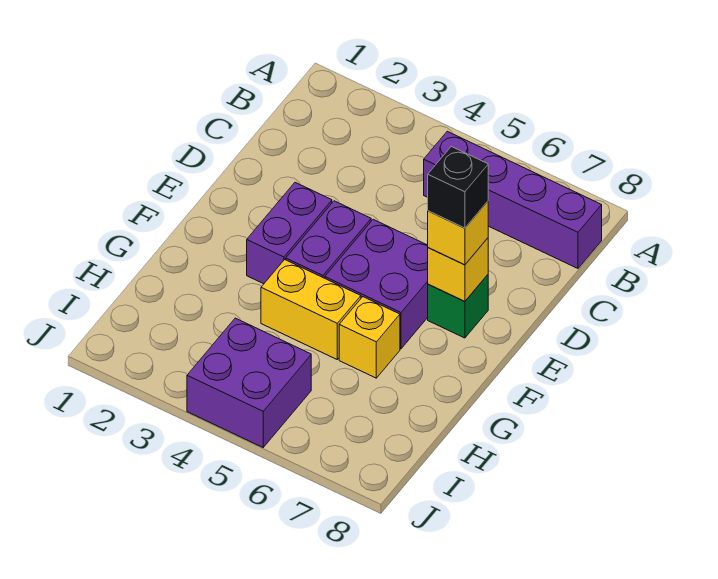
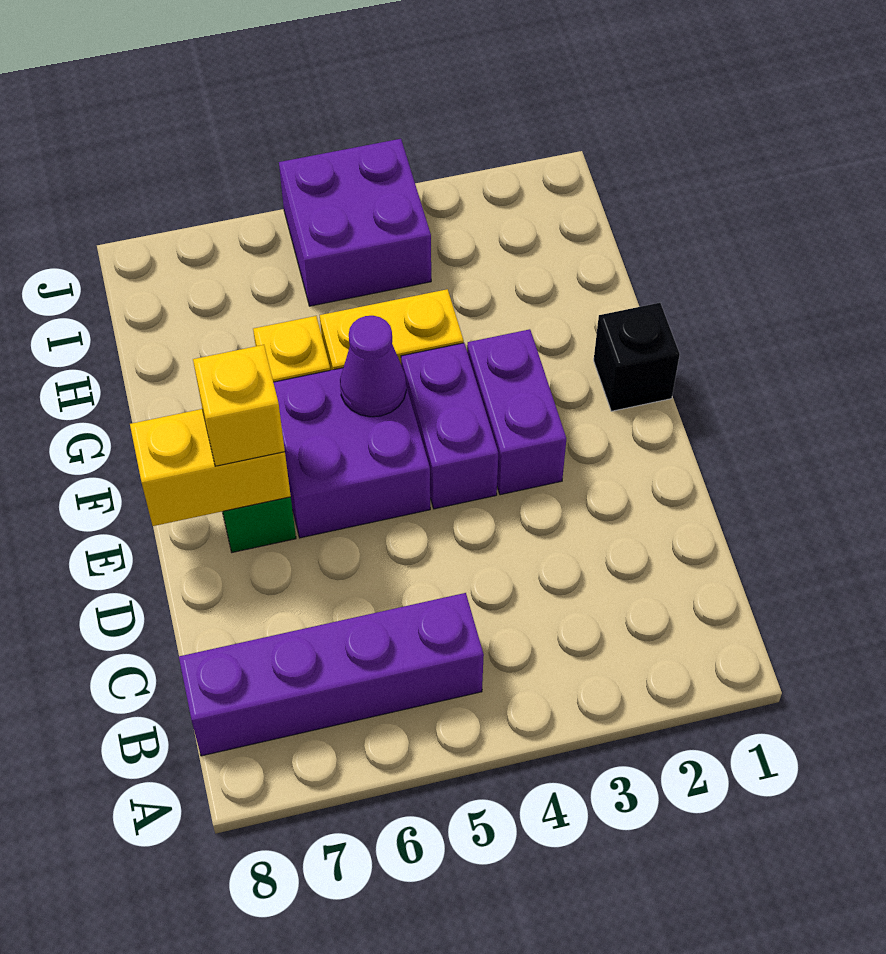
yellow brick E7 level 2 -> yellow brick E7:E8 level 2
black brick E7 level 4 -> black brick F1 level 1
none -> purple cone F5 level 2

